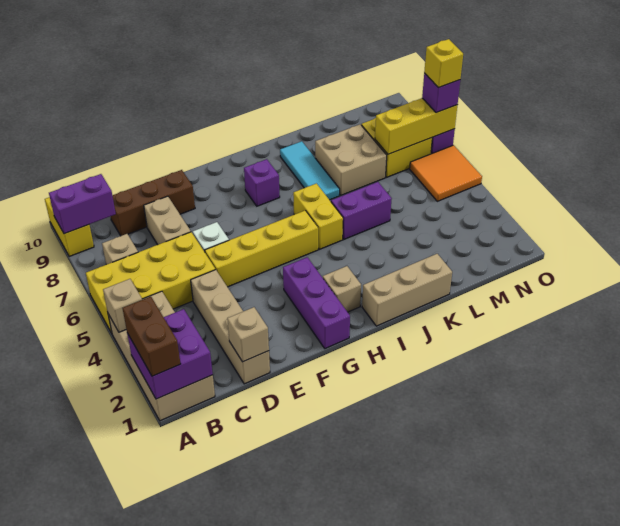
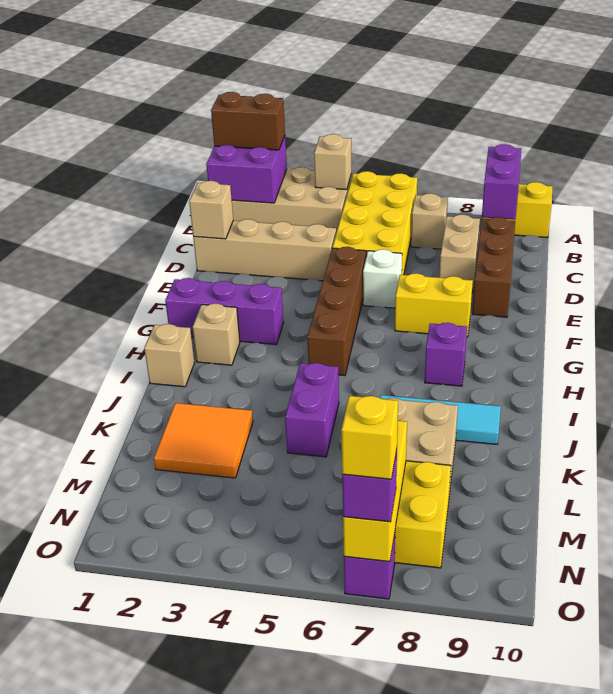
tan brick D7:D8 level 1 -> tan brick C8:D8 level 1
yellow brick E5:H5 level 1 -> brown brick E5:H5 level 1
tan brick I1:K1 level 1 -> tan brick I1 level 1
yellow brick I5:I6 level 1 -> yellow brick F7:F8 level 1
orange tile N5:O6 level 1 -> orange tile K2:L3 level 1

